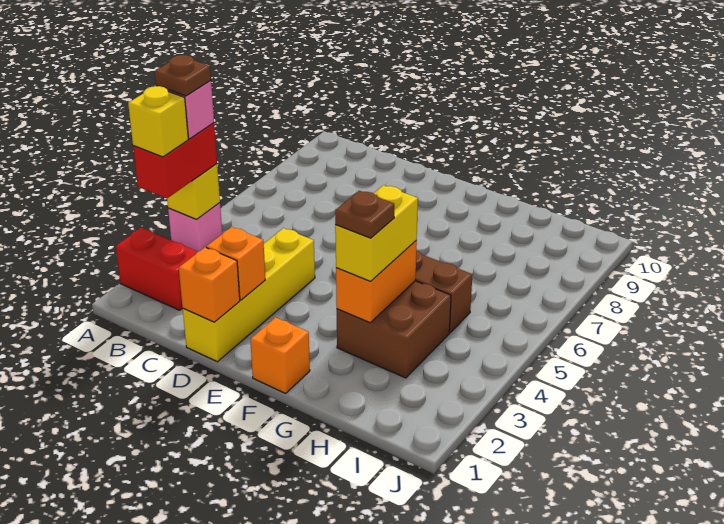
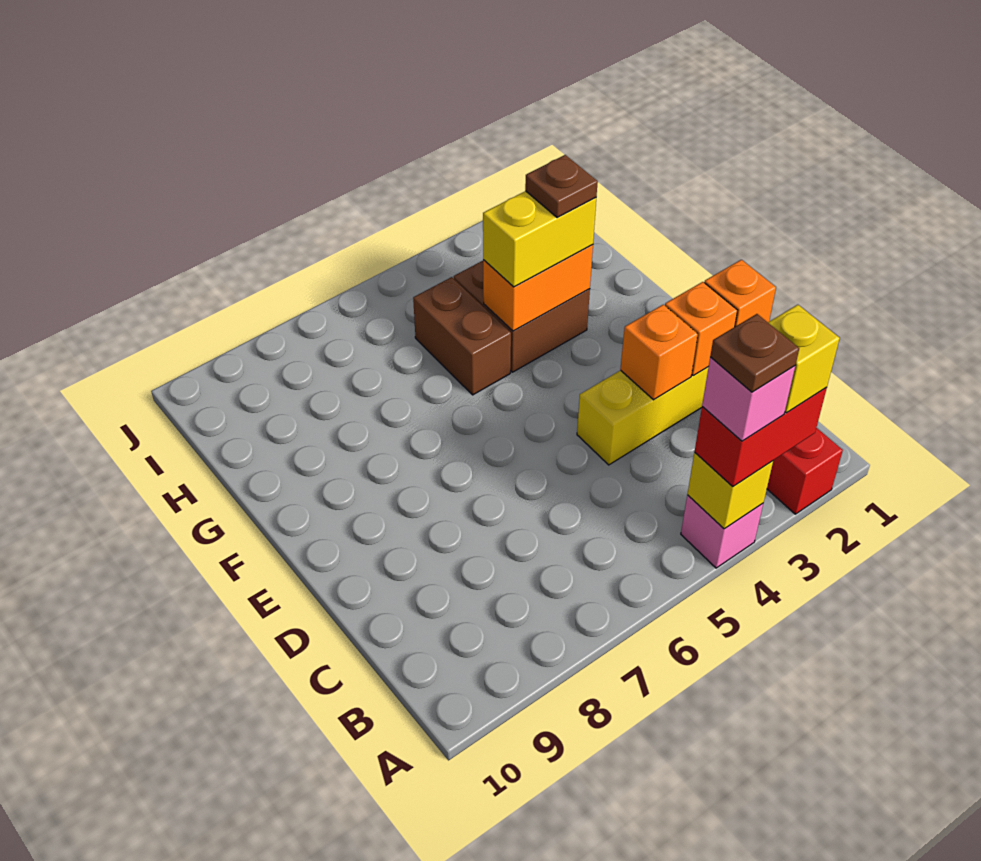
orange brick F1 level 1 -> orange brick D3 level 2

